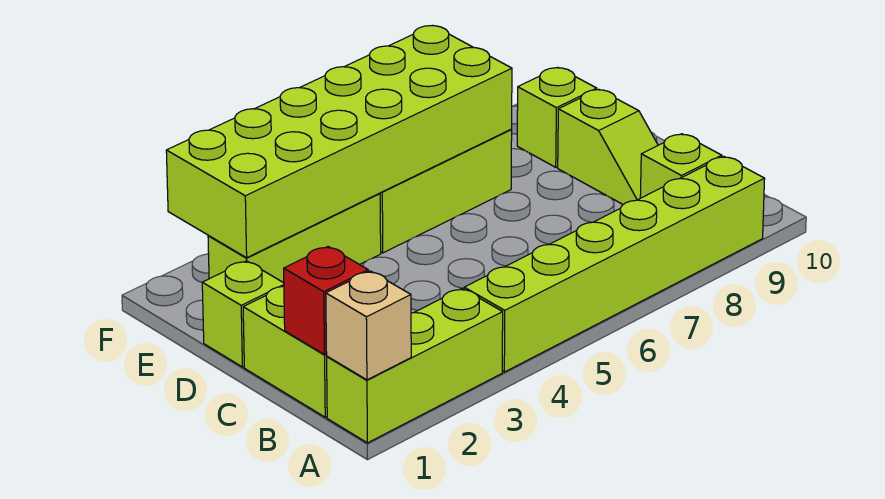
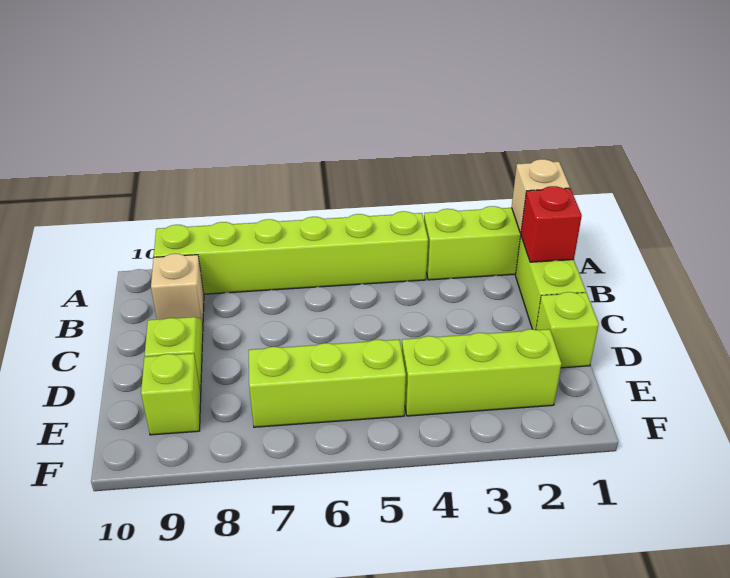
lime brick B9 level 1 -> tan brick B9 level 1
lime brick E2:F7 level 2 -> none

